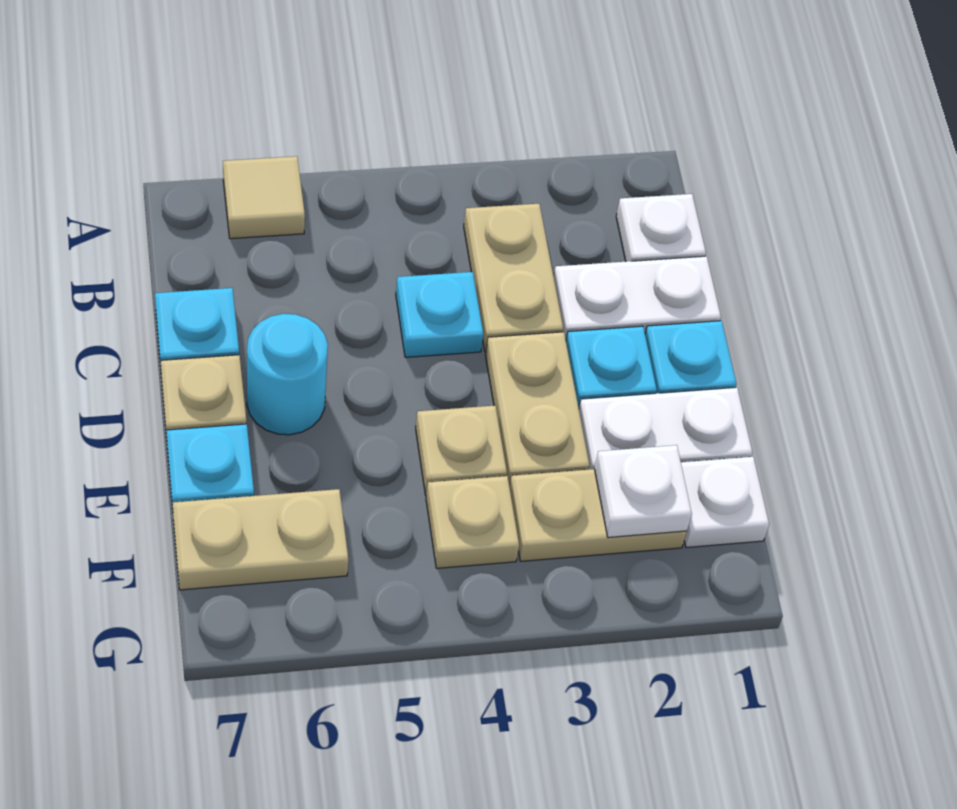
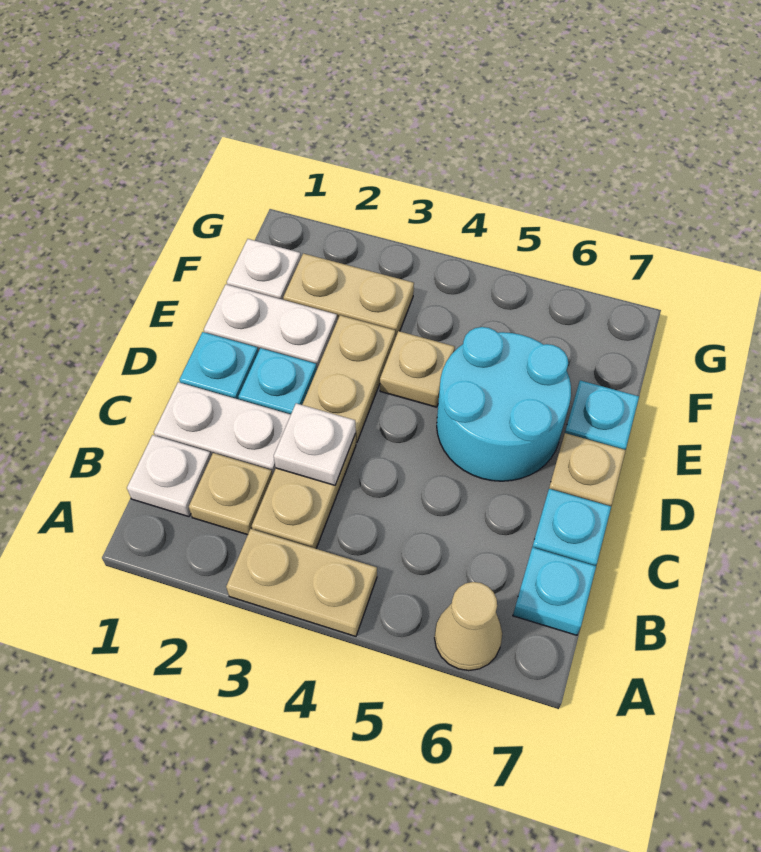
tan tile A6 level 1 -> tan cone A6 level 1
cyan plate C4 level 1 -> cyan plate B7 level 1
cyan round brick D6 level 1 -> cyan round brick D5:E6 level 1
white plate F2 level 2 -> white plate C3 level 2
tan plate F4 level 1 -> tan plate B2 level 1
tan plate F6:F7 level 1 -> tan plate A3:A4 level 1

